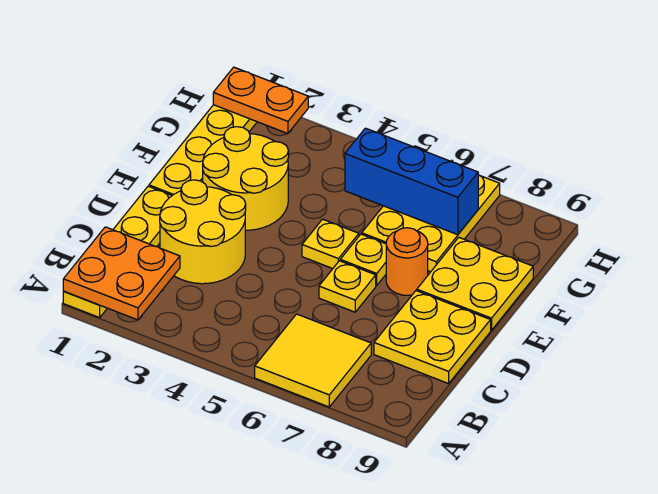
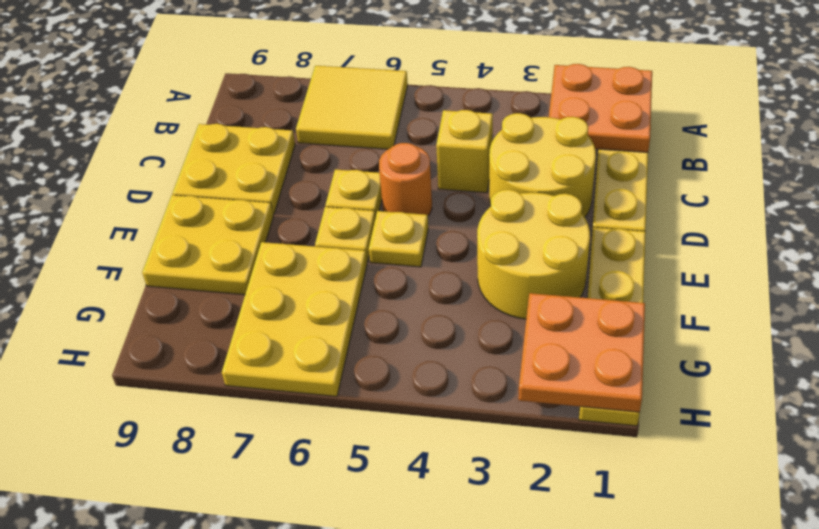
none -> yellow brick C4 level 1
orange round brick E7 level 1 -> orange round brick D5 level 1
blue brick G5:G7 level 2 -> none
orange plate H1:H2 level 2 -> orange plate G1:H2 level 2

